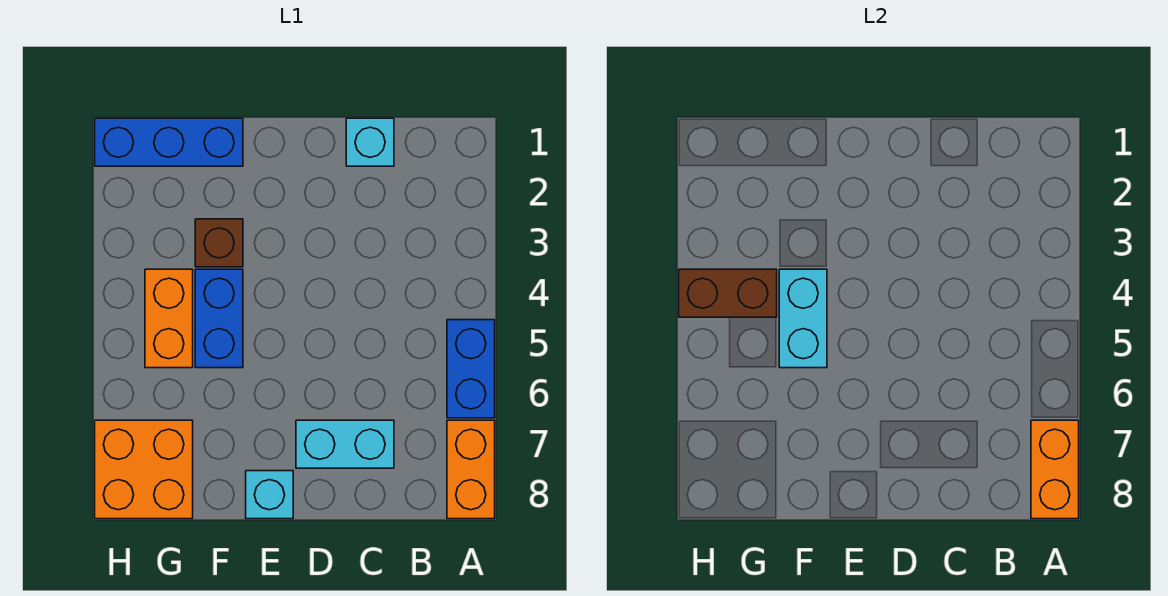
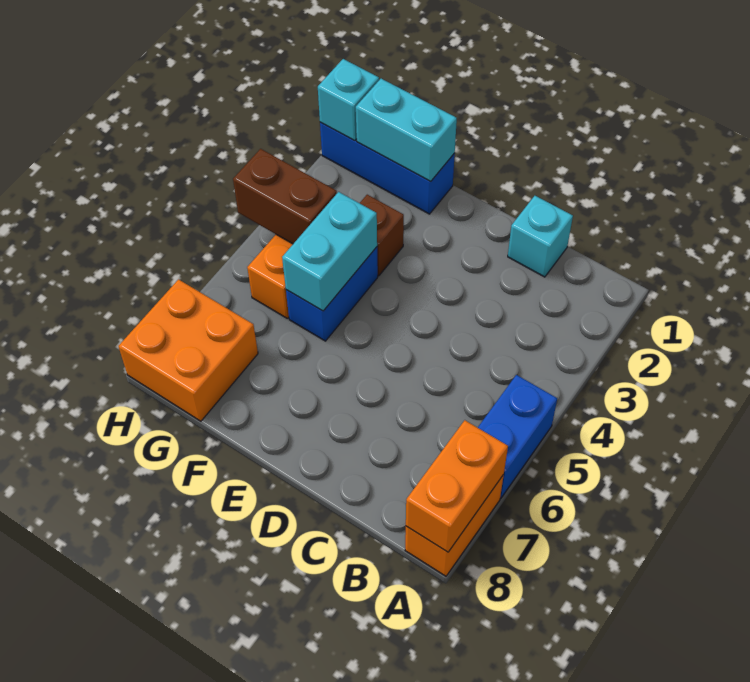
cyan brick C7:D7 level 1 -> cyan brick F1:G1 level 2
cyan brick E8 level 1 -> cyan brick H1 level 2

